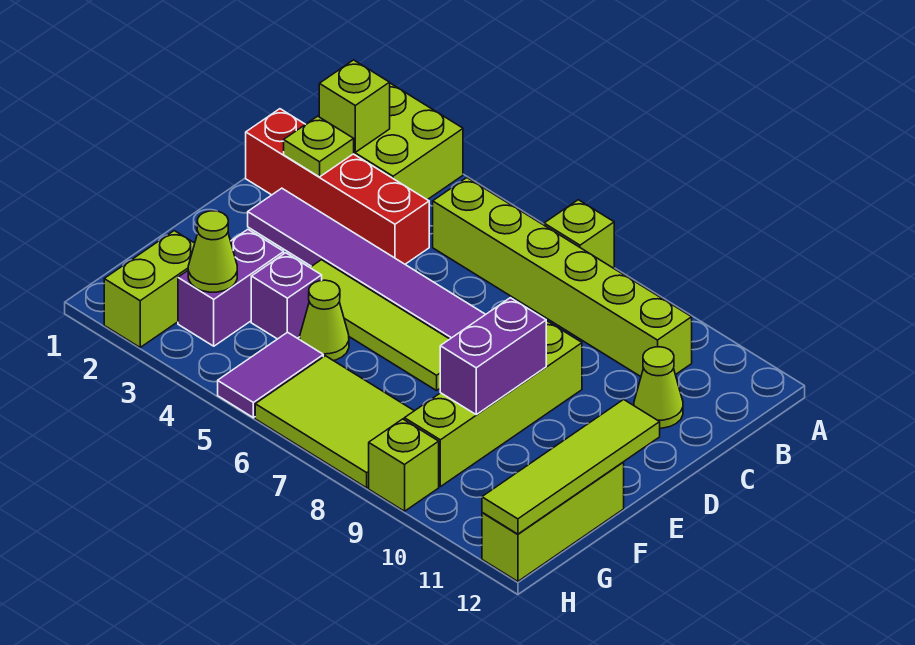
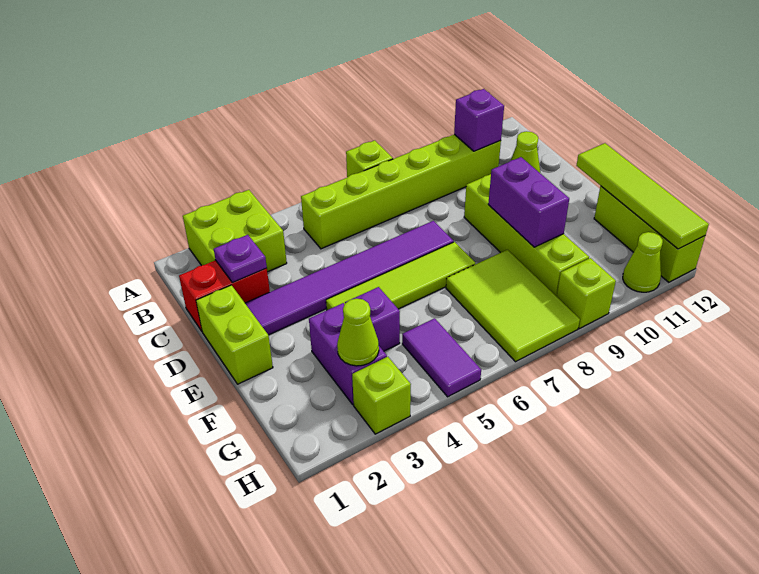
lime brick B2 level 2 -> lime brick H3 level 1
none -> purple brick B10 level 2
red brick C1:C4 level 1 -> red brick C1:C2 level 1
lime plate C2 level 2 -> purple plate C2 level 2
lime cone F5 level 1 -> lime cone H11 level 1
lime brick G2:H2 level 1 -> lime brick D1:E1 level 1
lime tile G6:H8 level 1 -> lime tile F7:H8 level 1

